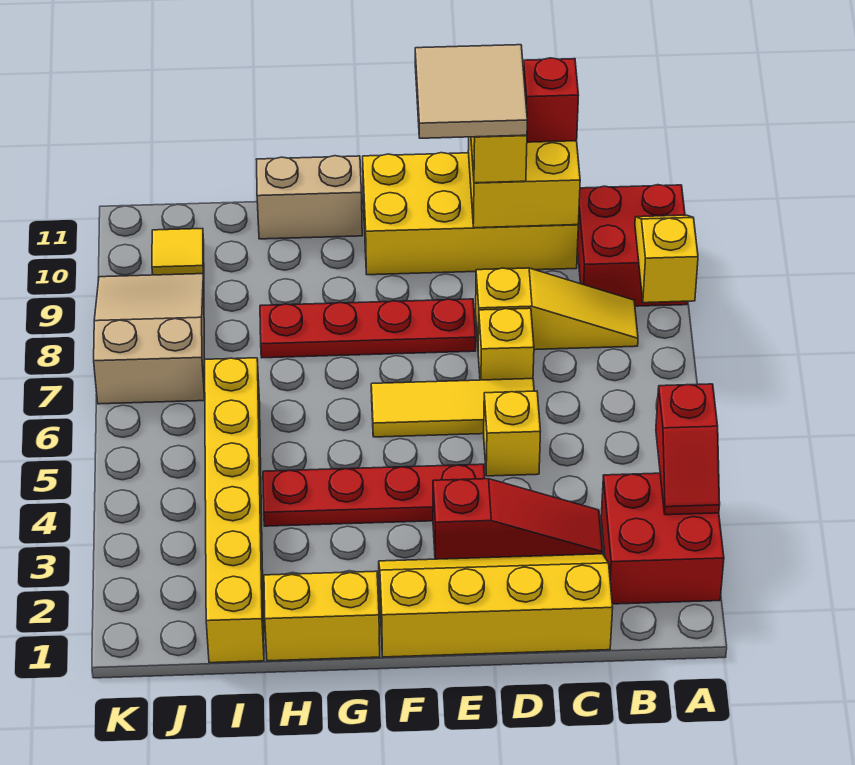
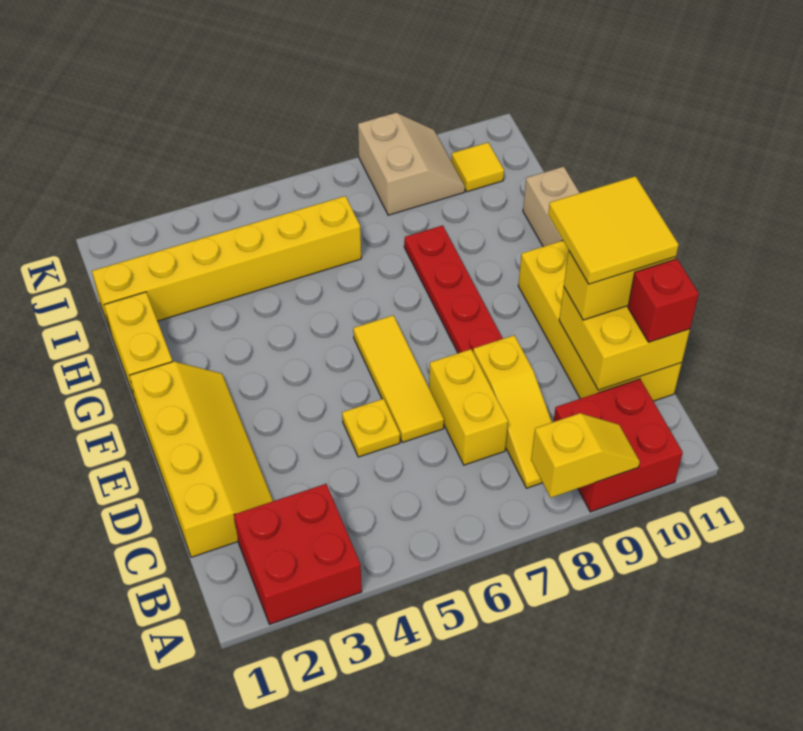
red slope A3:A4 level 2 top 4 -> none
red slope C3:E3 level 1 top E -> none
yellow brick D5 level 1 -> yellow plate D5 level 1
yellow brick D7 level 1 -> yellow brick C7:D7 level 1
tan tile D10:E11 level 4 -> yellow tile D10:E11 level 4
red plate E4:H4 level 1 -> none
tan slope J7:K9 level 1 top 7 -> tan slope J8:K9 level 1 top 8

